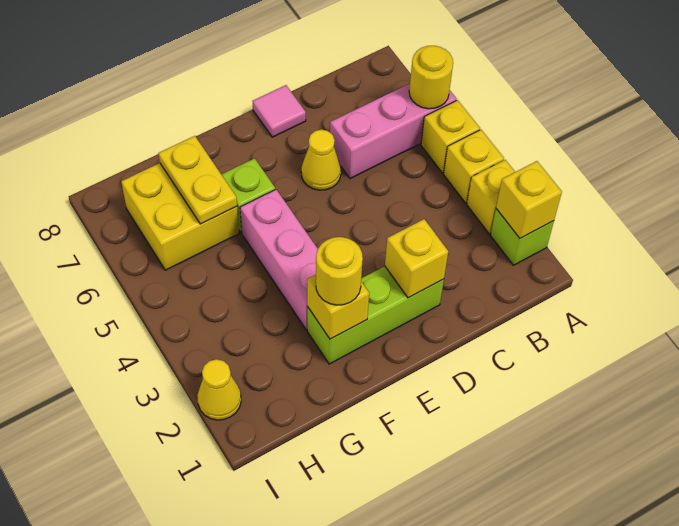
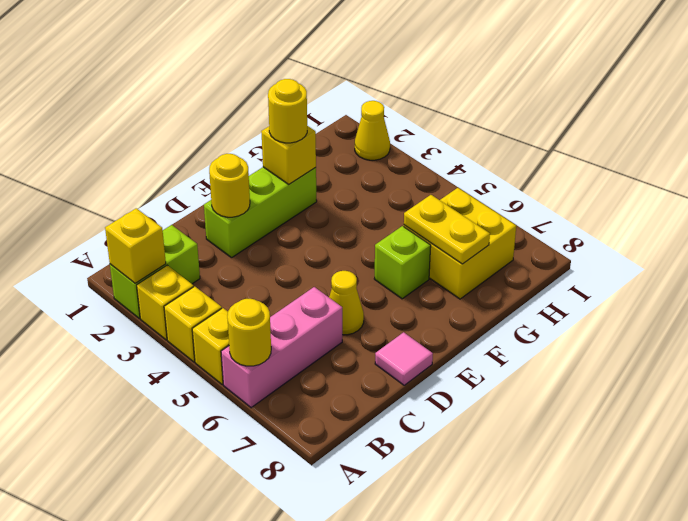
lime brick A2 level 1 -> lime brick A2:B2 level 1
yellow brick D2 level 2 -> yellow round brick D2 level 2
pink brick F3:F5 level 1 -> none

